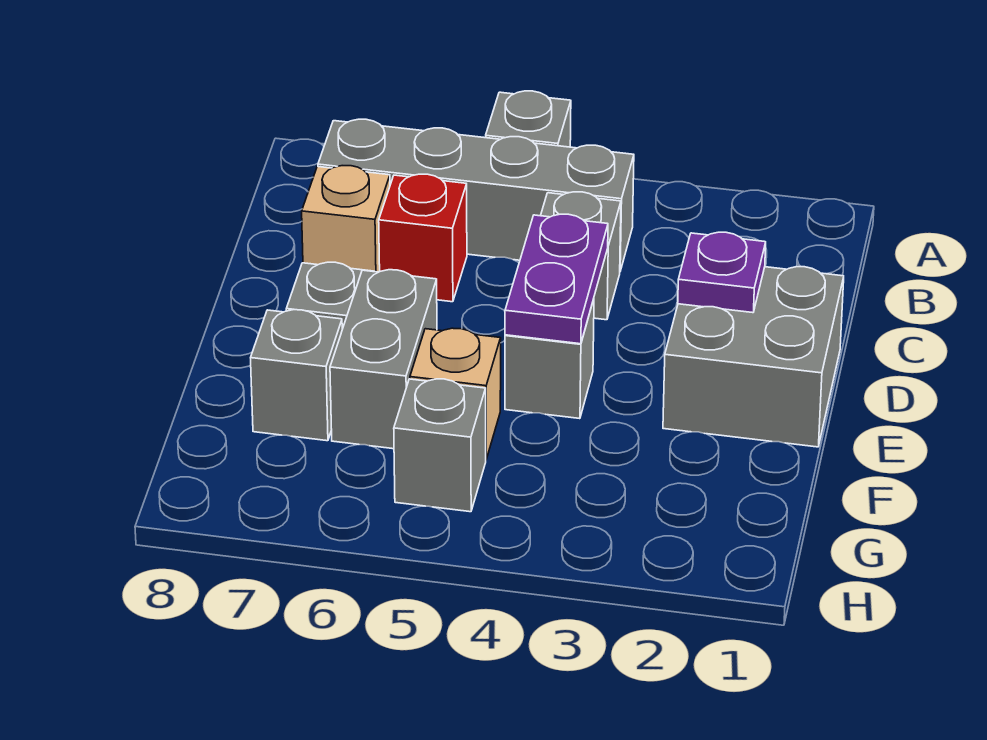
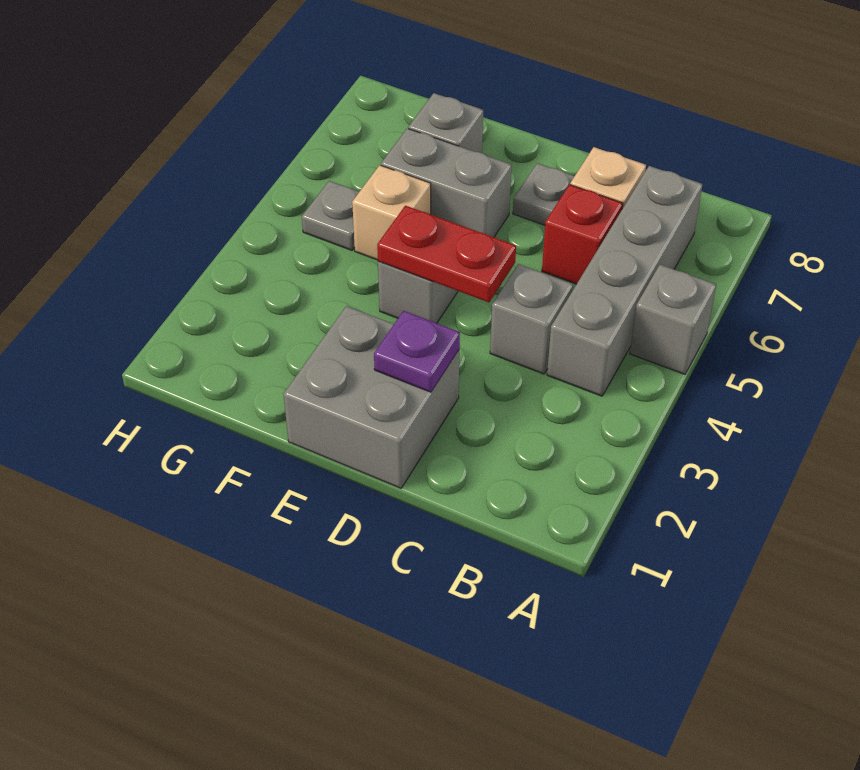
purple plate D4:E4 level 2 -> red plate D4:E4 level 2
grey brick G5 level 1 -> grey plate G5 level 1

